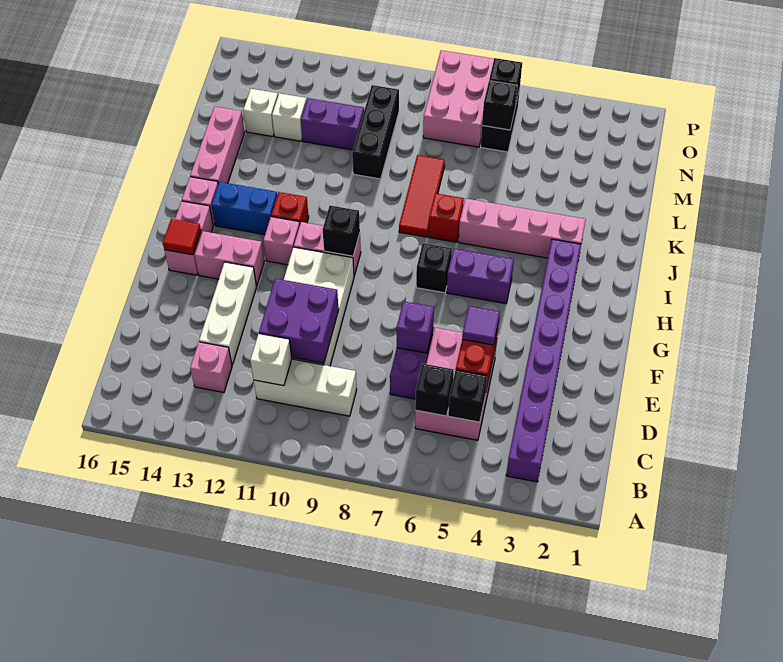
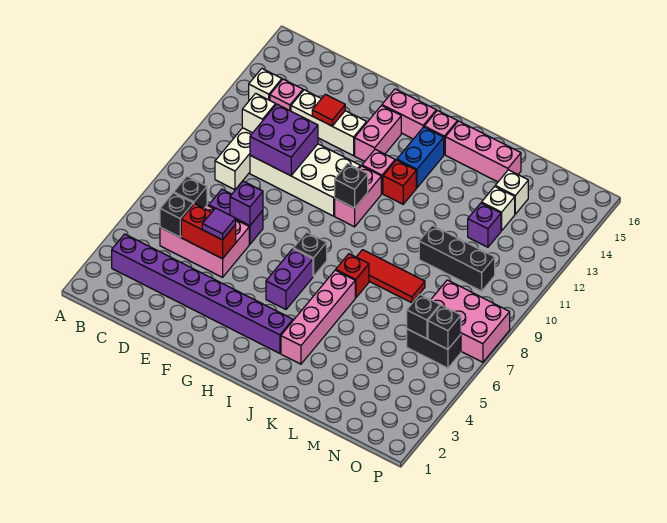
none -> white brick B13 level 1
red tile G15 level 2 -> red tile E13 level 2
purple brick M11:M12 level 1 -> purple brick M12 level 1

